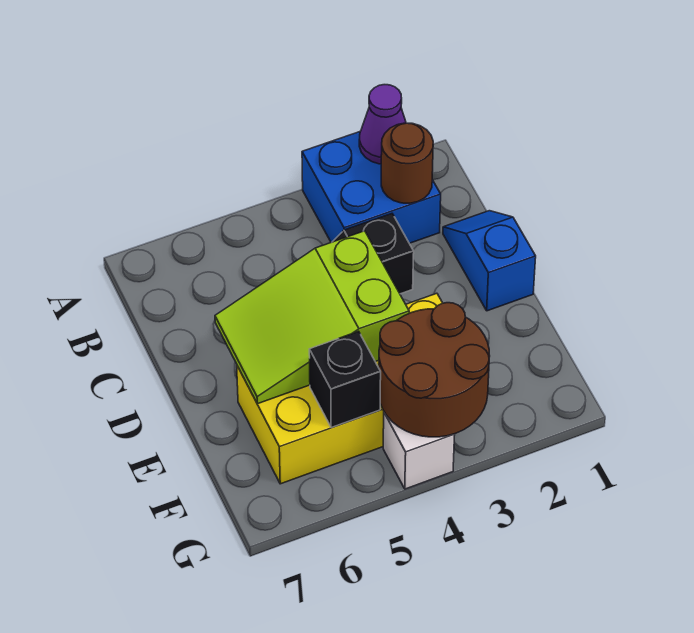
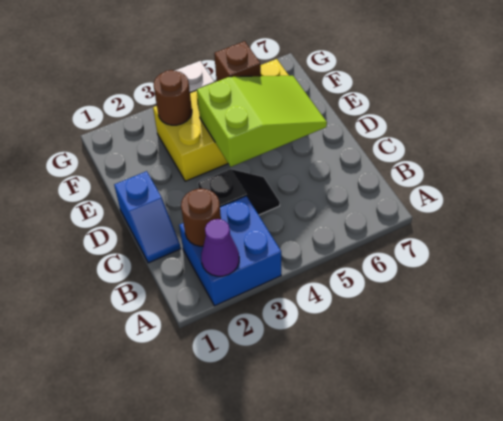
brown round brick F3:G4 level 2 -> brown round brick F3 level 2
black brick F5 level 2 -> brown brick F5 level 2

